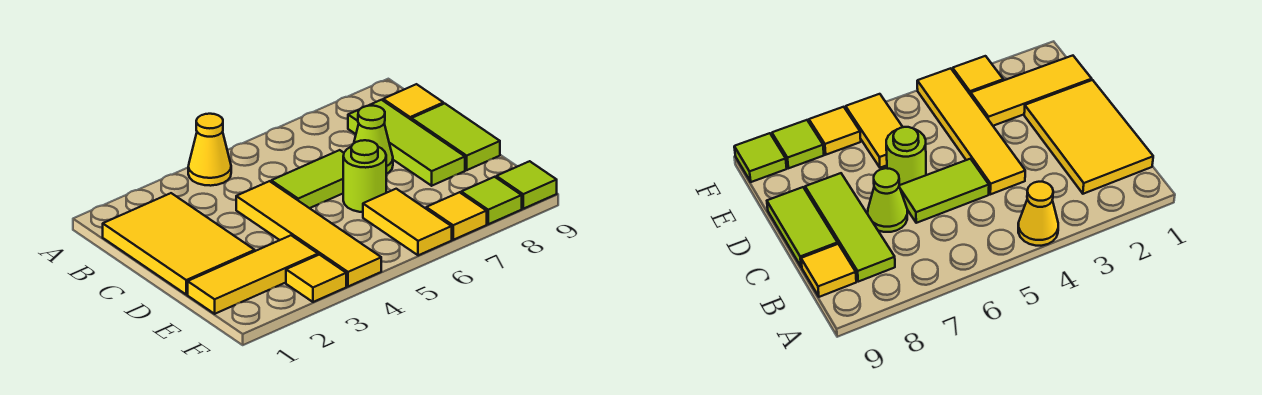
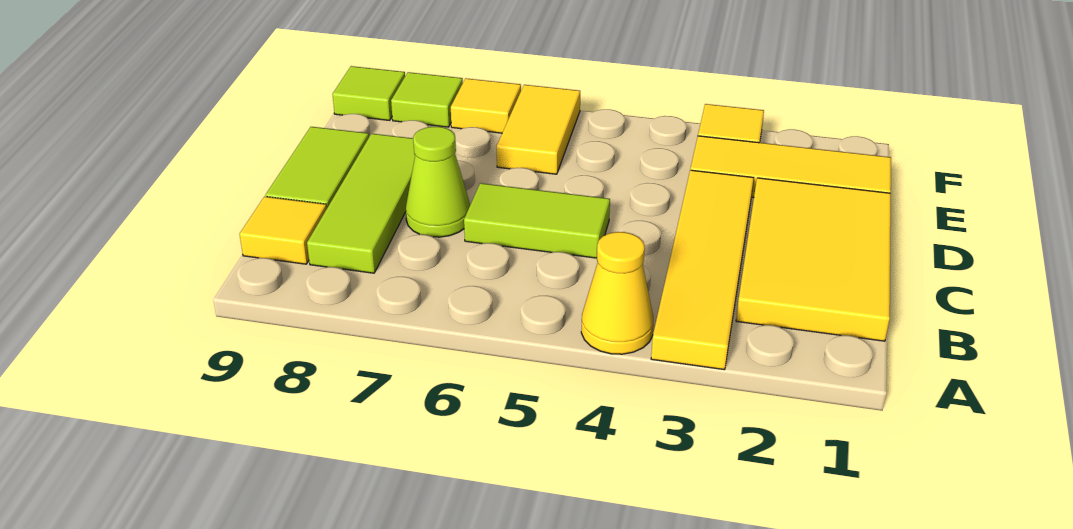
yellow tile C4:F4 level 1 -> yellow tile A3:D3 level 1
lime round brick D6 level 1 -> none

